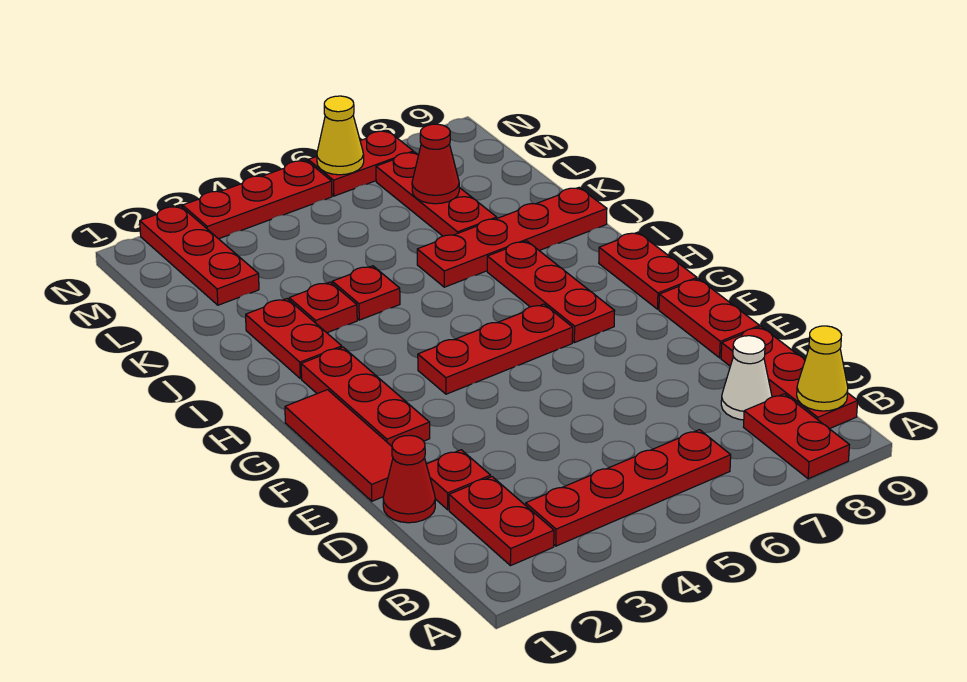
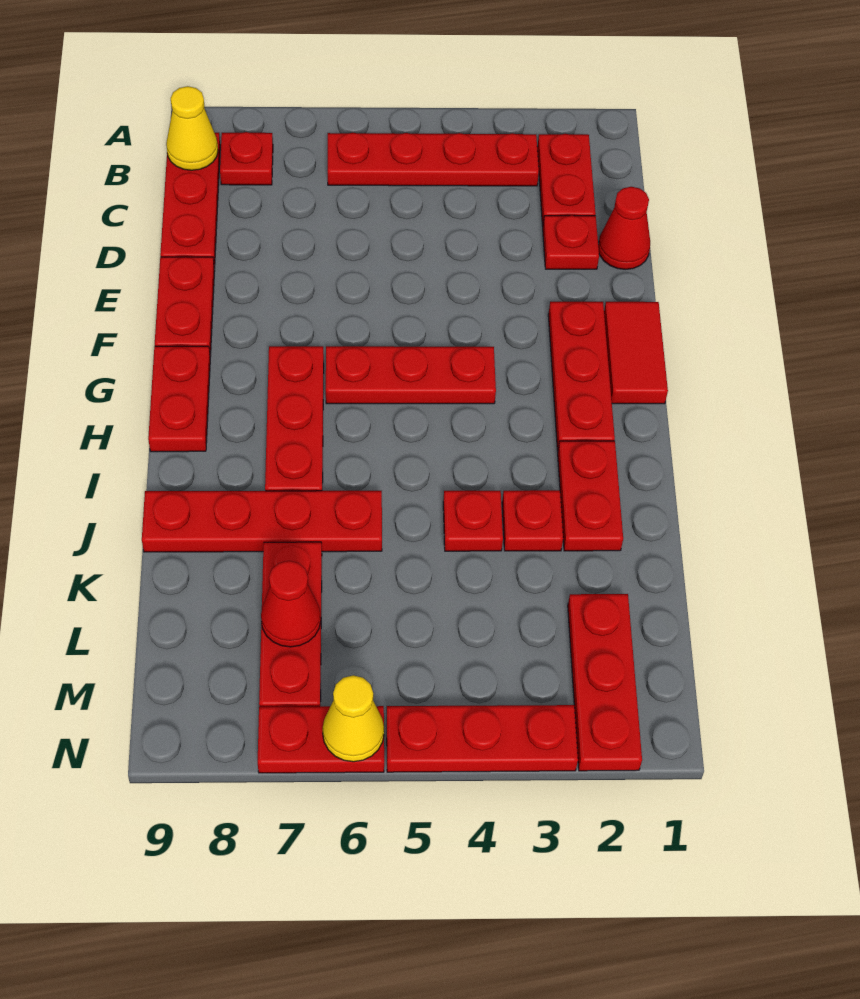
red plate A8:B8 level 1 -> red plate B8 level 1
white cone C8 level 1 -> none
red tile E1:G1 level 1 -> red tile F1:G1 level 1

